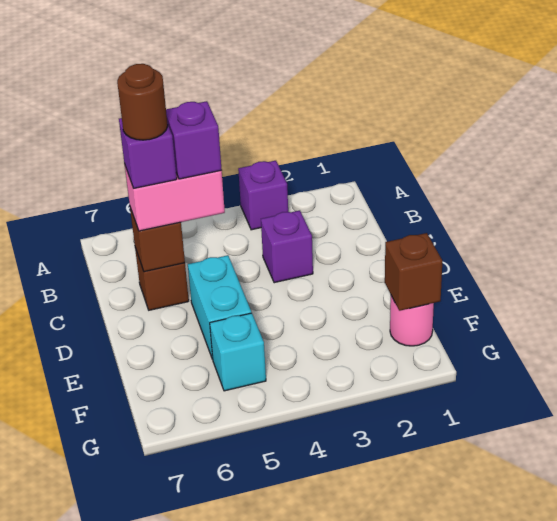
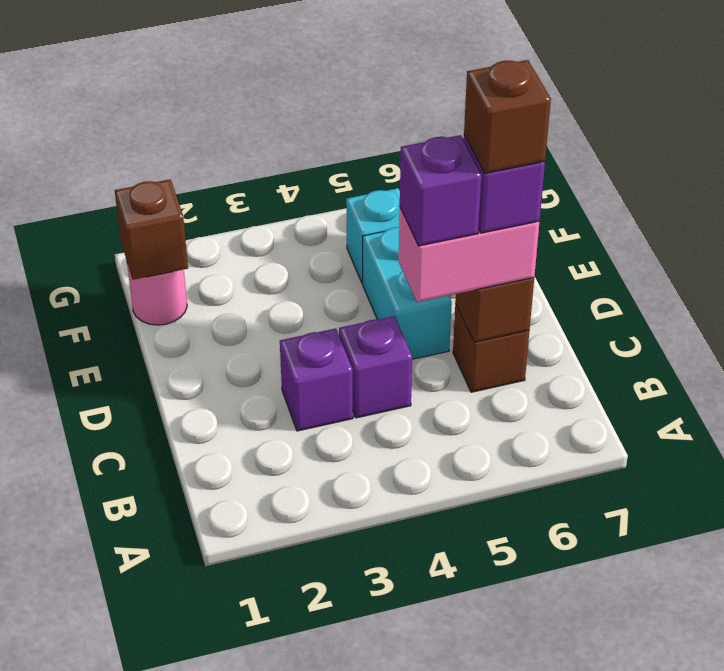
purple brick A3 level 1 -> purple brick C4 level 1
brown round brick C6 level 5 -> brown brick C6 level 5

